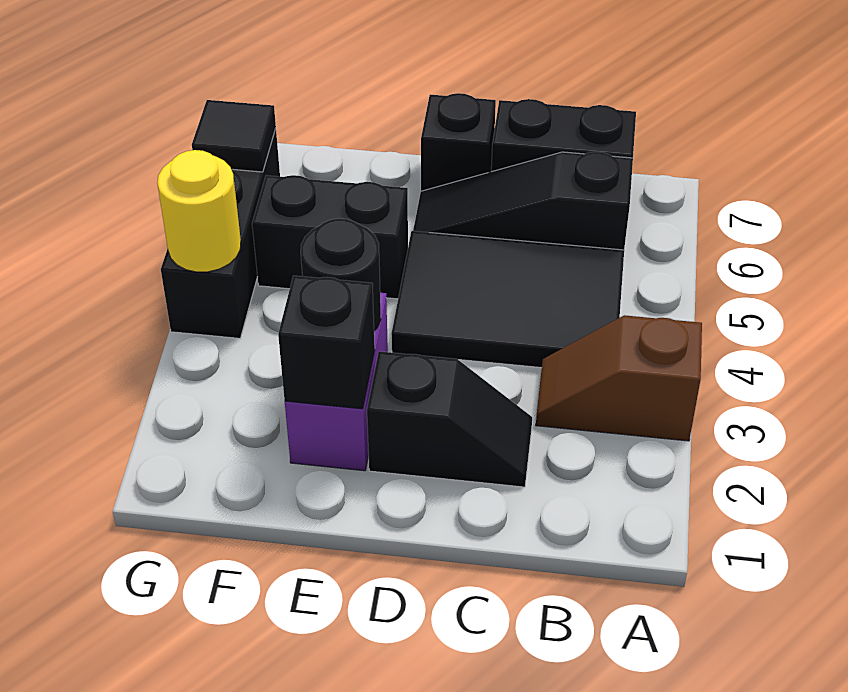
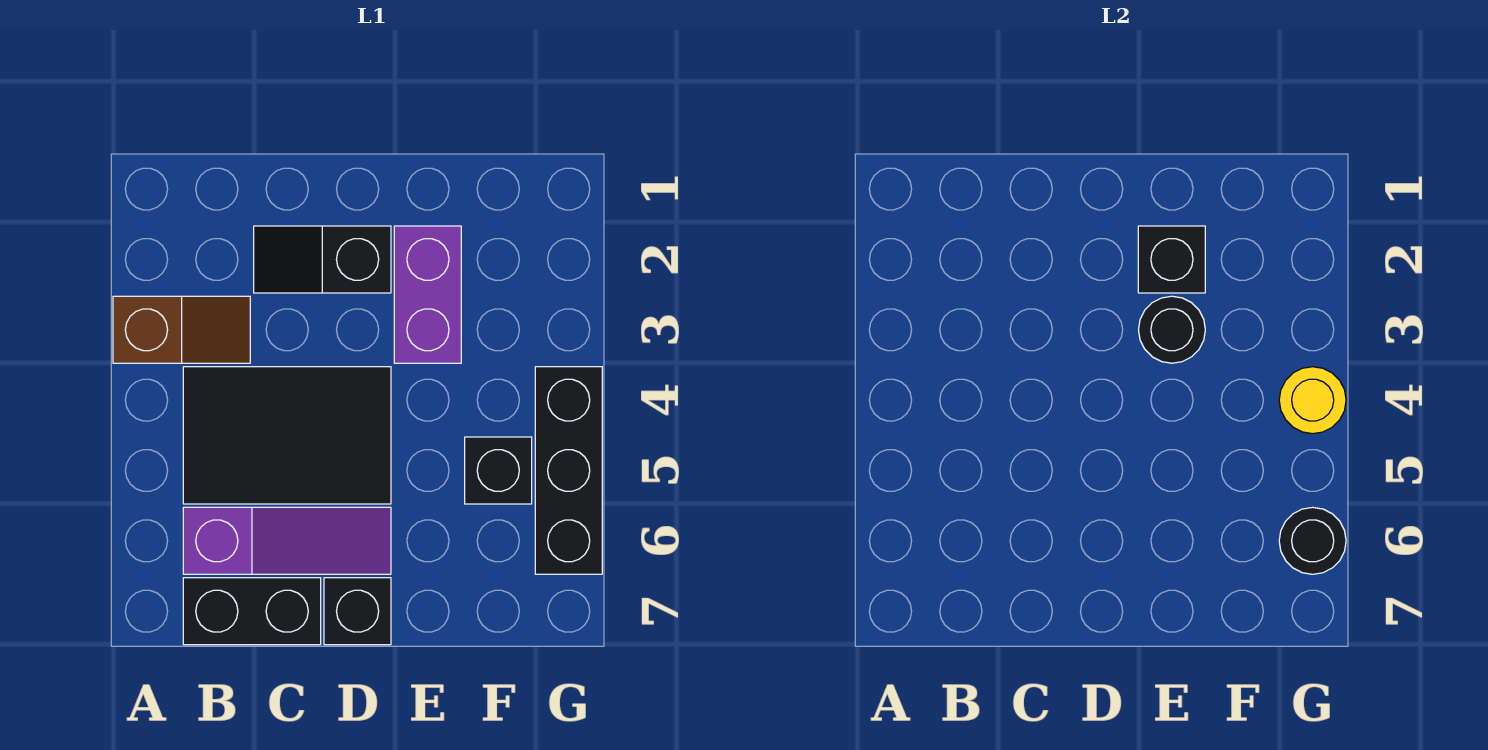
black slope B6:D6 level 1 top B -> purple slope B6:D6 level 1 top B
black brick E5:F5 level 1 -> black brick F5 level 1
black tile G6 level 2 -> black round brick G6 level 2

